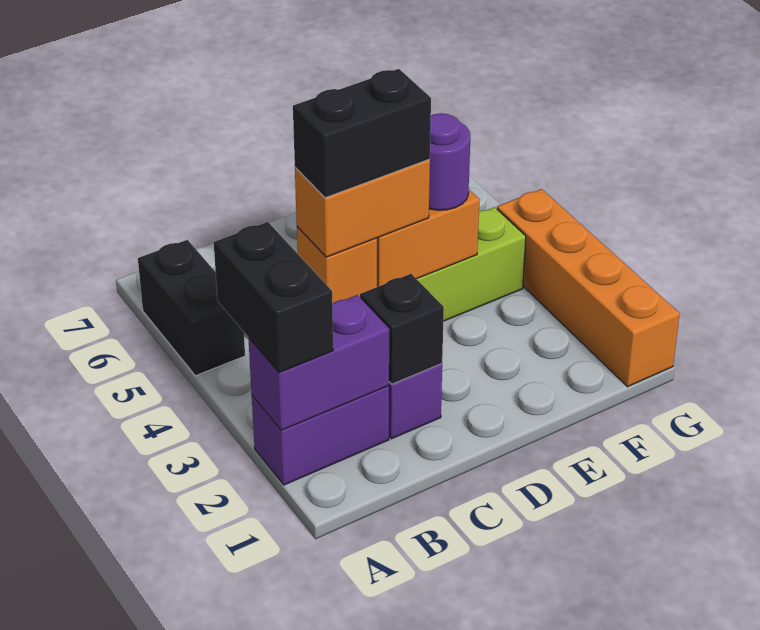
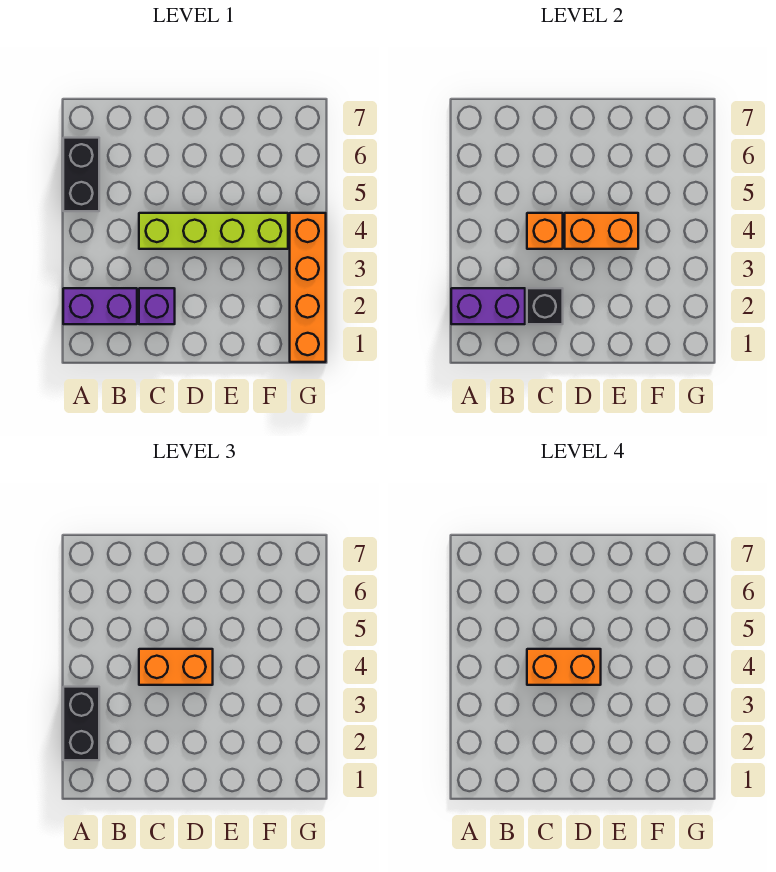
black brick C4:D4 level 4 -> orange brick C4:D4 level 4
purple round brick E4 level 3 -> none

